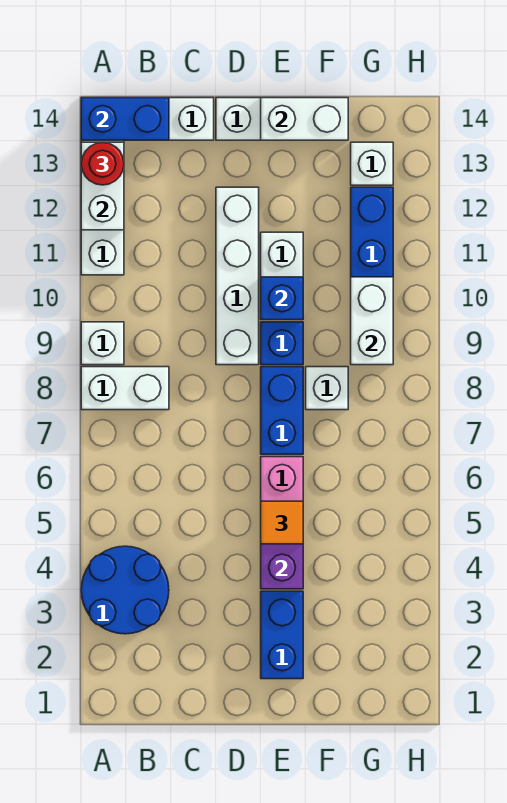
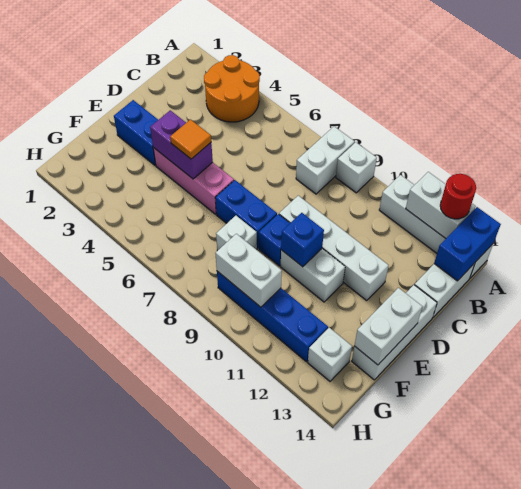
blue round brick A3:B4 level 1 -> orange round brick A3:B4 level 1

